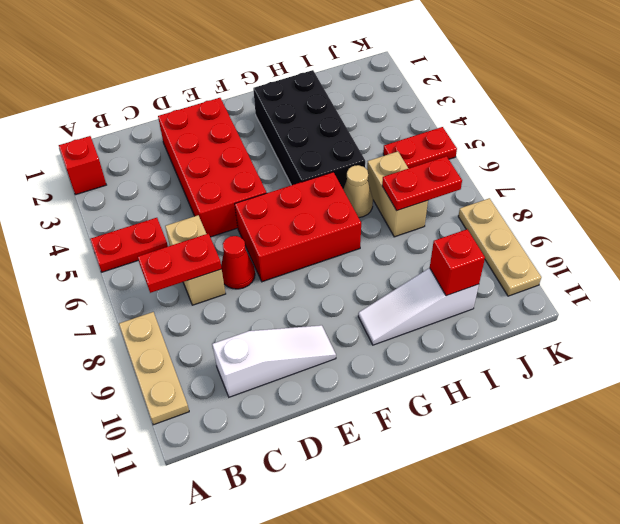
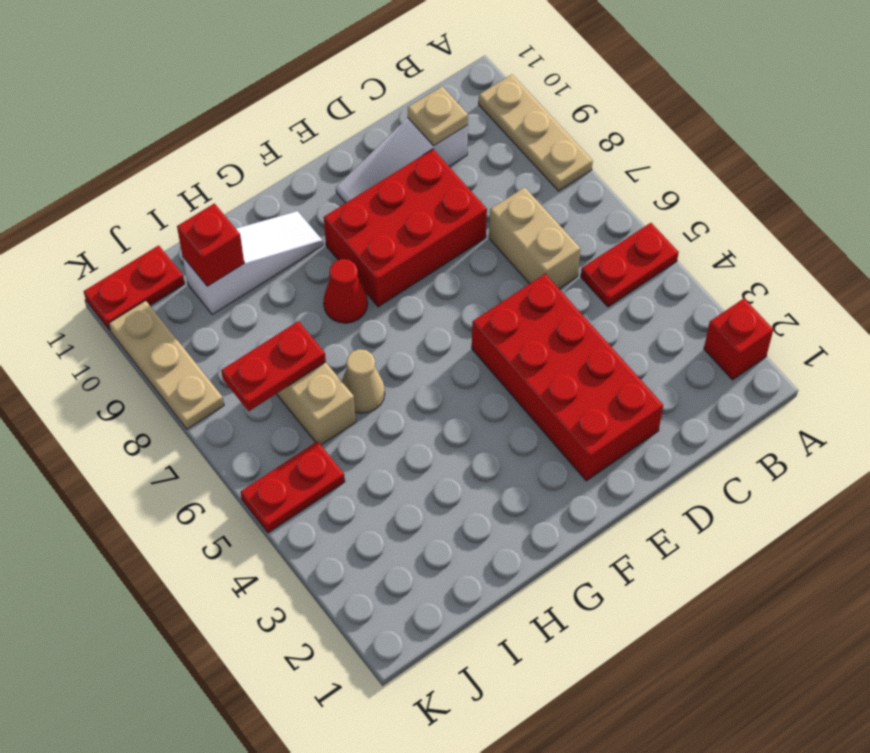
red plate B7:C7 level 2 -> red plate J11:K11 level 1
none -> tan plate C10 level 2
red cone D7 level 1 -> red cone G8 level 1
red brick E6:G7 level 1 -> red brick D8:F9 level 1
black brick G2:H5 level 1 -> none

